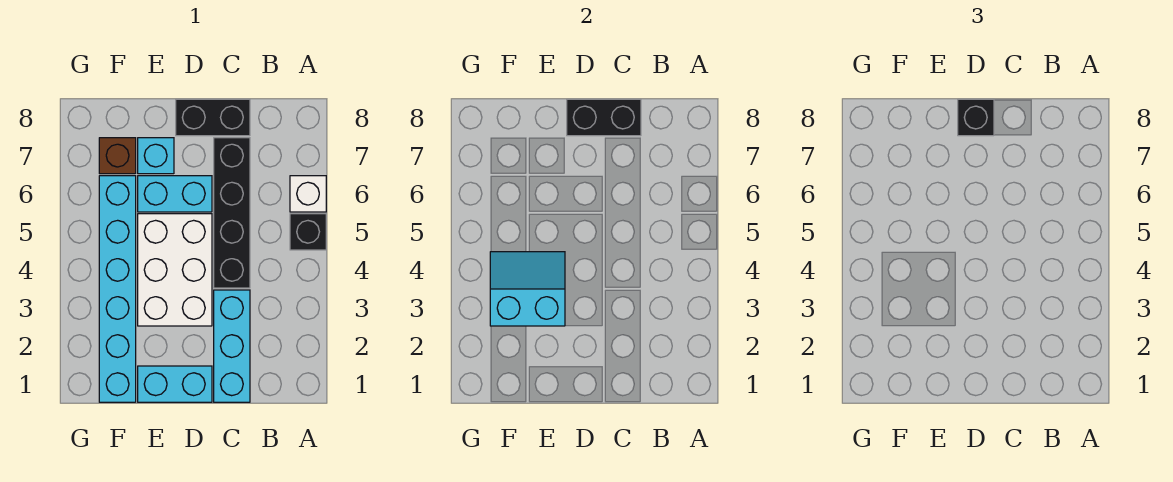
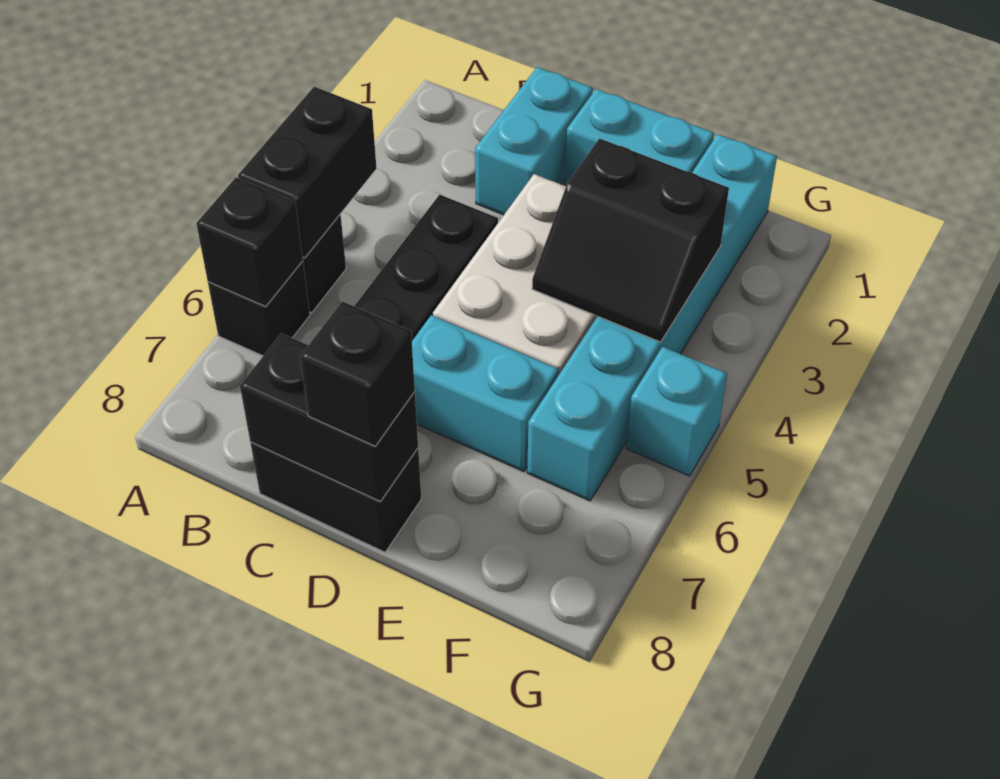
none -> black brick A4:A5 level 2
white brick A6 level 1 -> black brick A6 level 1
none -> black brick A6 level 2
cyan brick C1:C3 level 1 -> cyan brick C1:C2 level 1
cyan slope E3:F4 level 2 top 3 -> black slope E3:F4 level 2 top 3
cyan brick E7 level 1 -> cyan brick G5 level 1
brown brick F7 level 1 -> none

